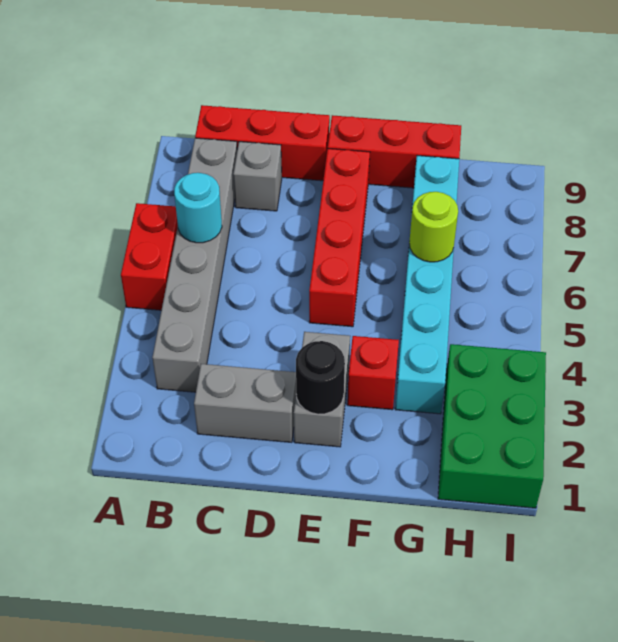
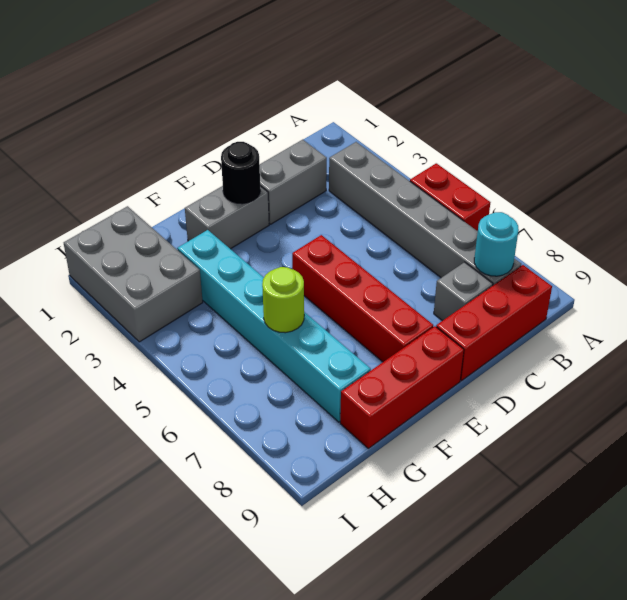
cyan round brick B6 level 2 -> cyan round brick B8 level 2
grey brick E2:E3 level 1 -> grey brick E2:F2 level 1
red brick F3 level 1 -> none
green brick H1:I3 level 1 -> grey brick H1:I3 level 1

